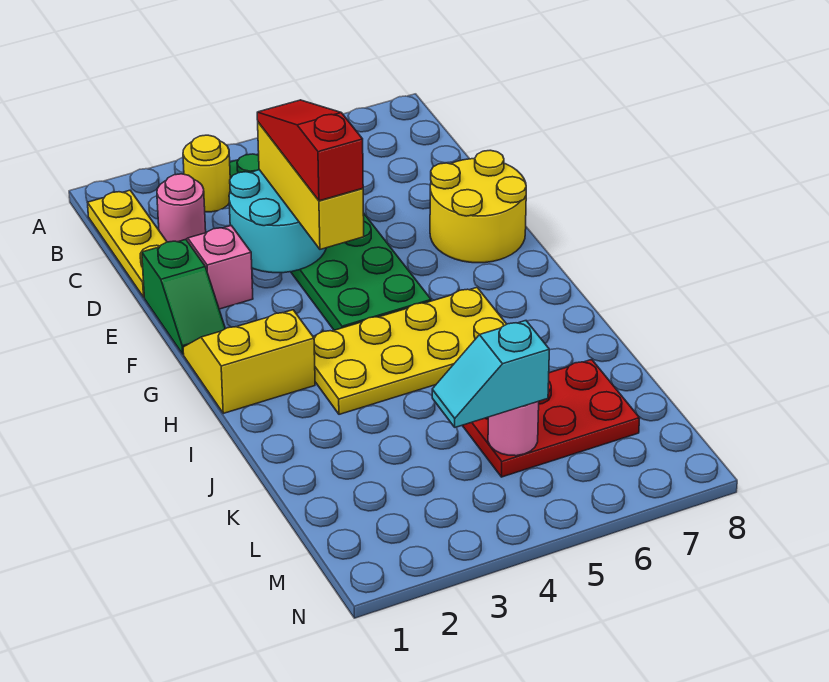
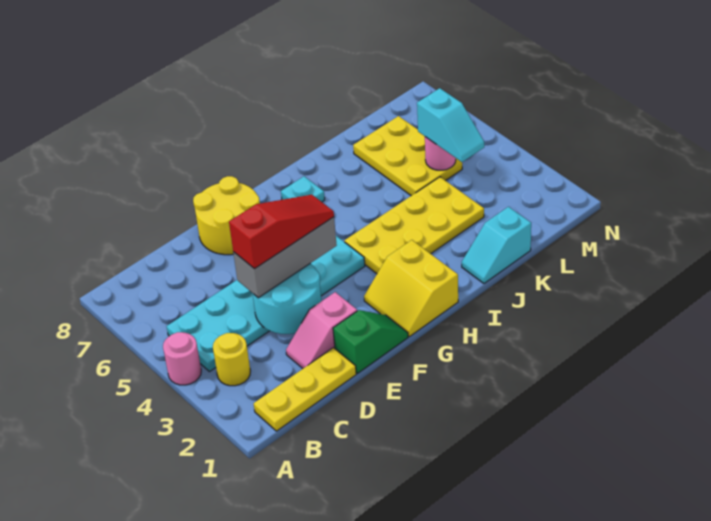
green plate B4:G5 level 1 -> cyan plate B4:G5 level 1
pink round brick C2 level 1 -> pink round brick A4 level 1
yellow brick D4:F4 level 3 -> grey brick D4:F4 level 3
red slope D4:F4 level 4 top F -> red slope D4:F4 level 4 top D
yellow plate H3:I6 level 1 -> yellow plate H3:K4 level 1
none -> cyan plate H7 level 1
none -> cyan slope J1:K1 level 1 top K
red plate K5:L7 level 1 -> yellow plate K5:L7 level 1

